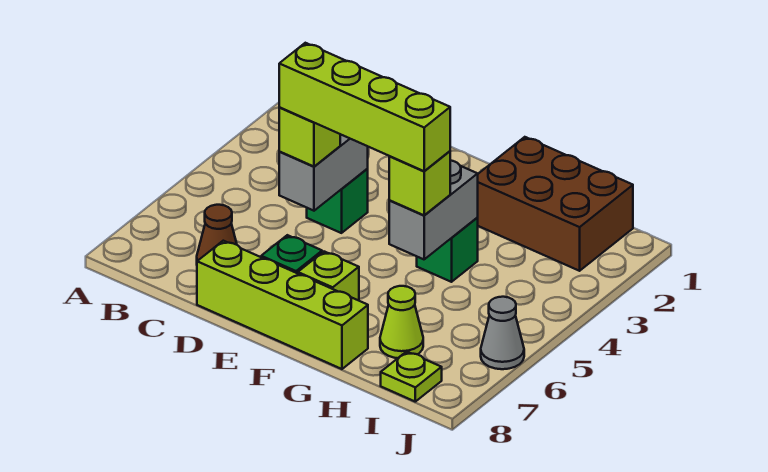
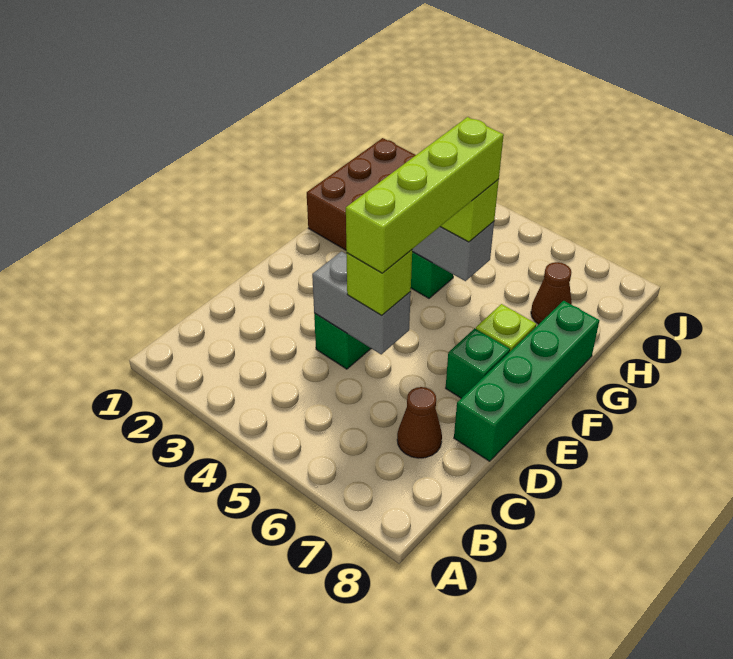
lime brick D8:G8 level 1 -> green brick D8:G8 level 1
lime cone H7 level 1 -> brown cone H7 level 1
lime plate I8 level 1 -> none
grey cone J6 level 1 -> none

